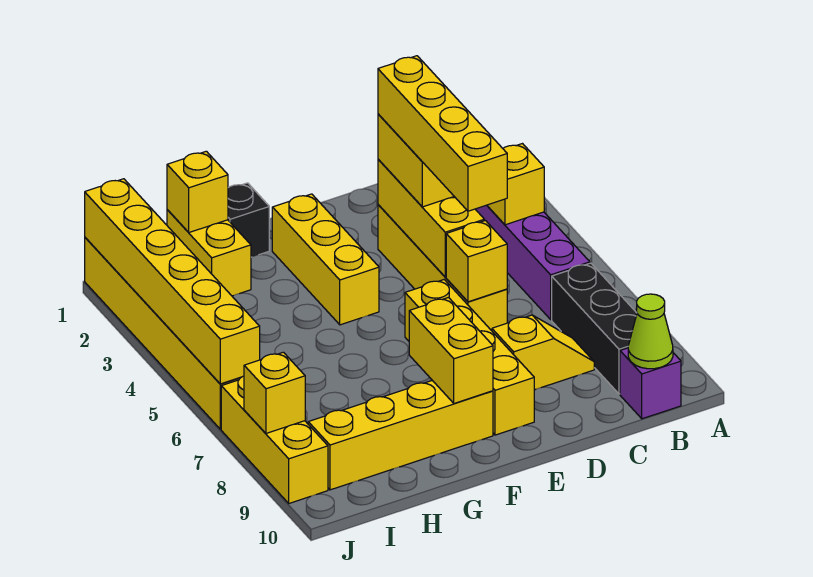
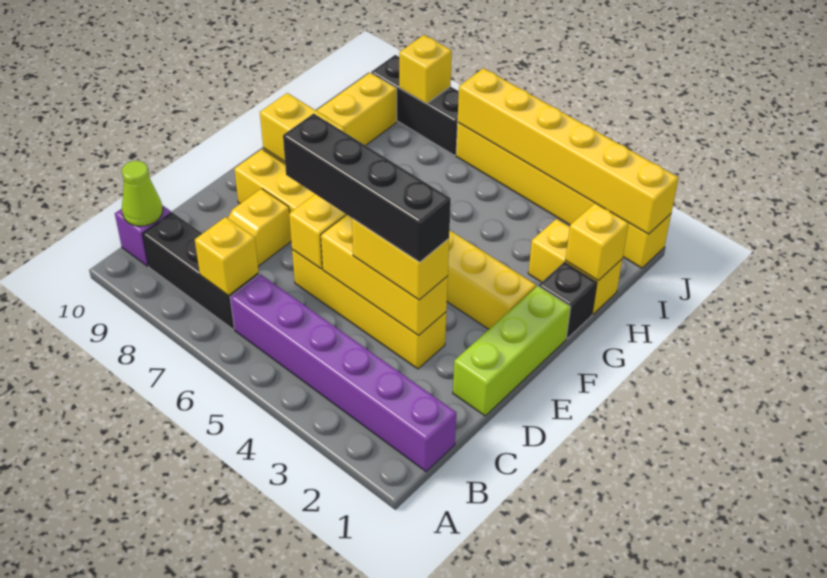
yellow brick B4 level 2 -> yellow brick B7 level 2
none -> lime brick D1:F1 level 1
yellow brick D3:D6 level 4 -> black brick D3:D6 level 4
yellow brick J7:J9 level 1 -> black brick J7:J9 level 1

